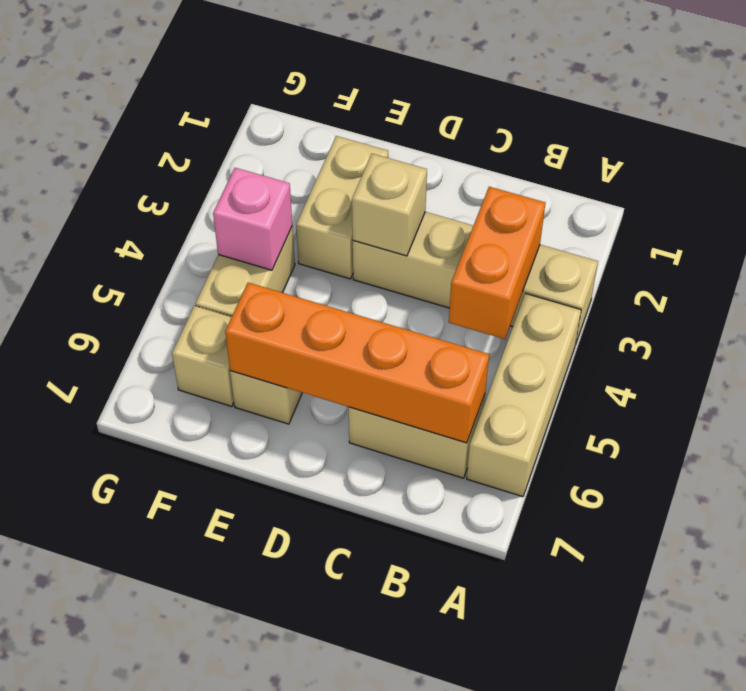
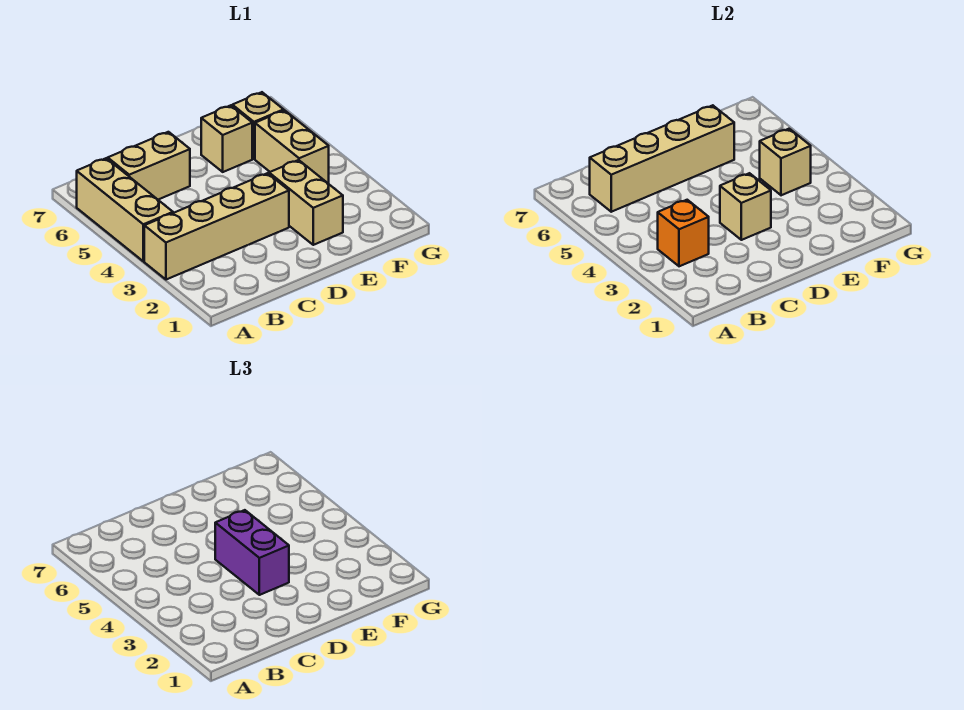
orange brick B3:B4 level 2 -> orange brick B3 level 2
orange brick B6:E6 level 2 -> tan brick B6:E6 level 2
none -> purple brick D3:D4 level 3
pink brick F4 level 2 -> tan brick F4 level 2

